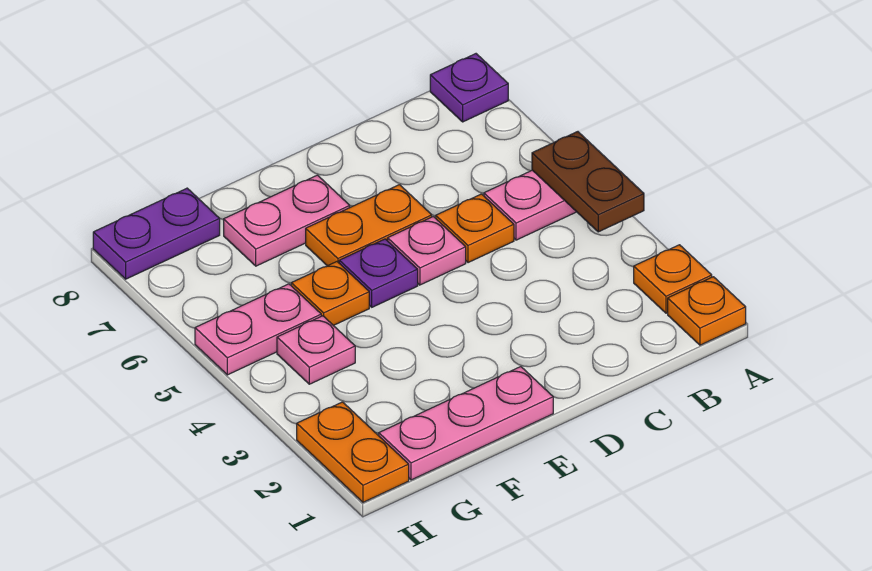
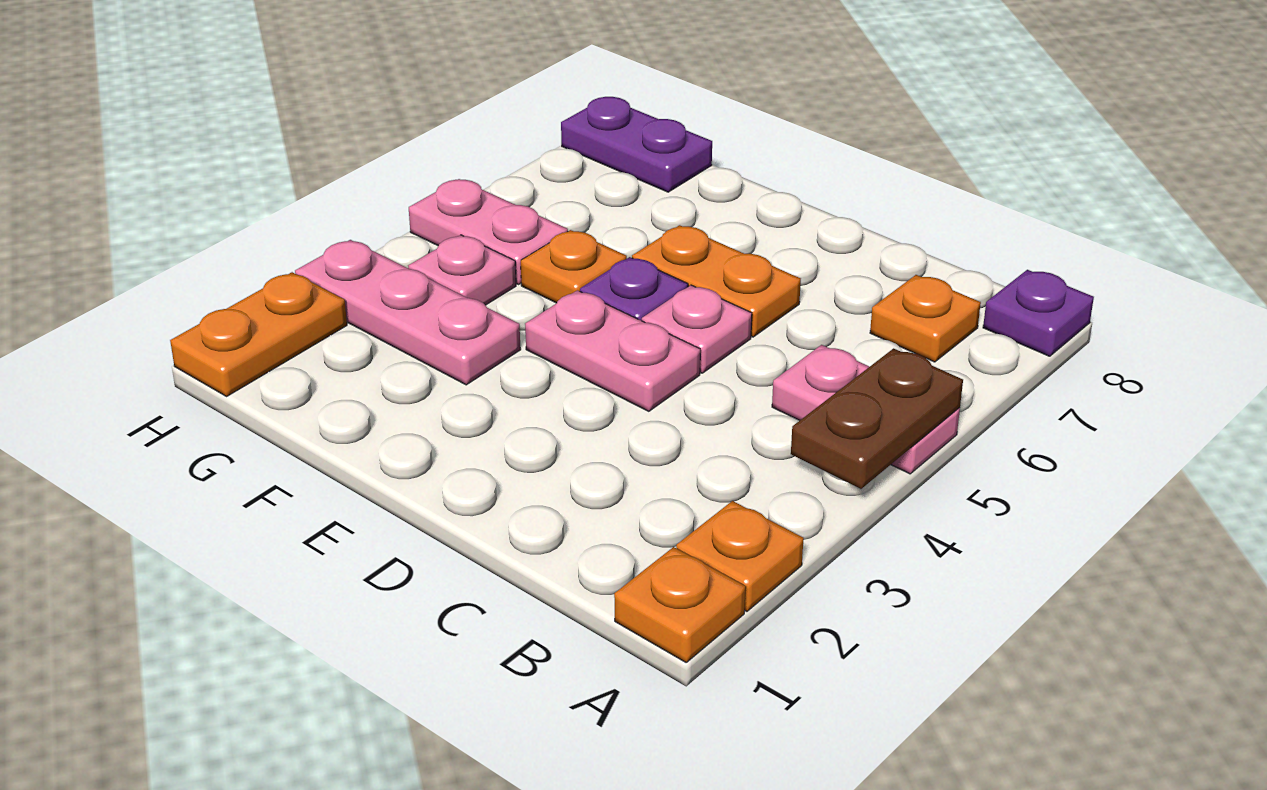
orange plate C5 level 1 -> orange plate B7 level 1
pink plate E1:G1 level 1 -> pink plate F3:H3 level 1
pink plate E7:F7 level 1 -> pink plate D4:E4 level 1

